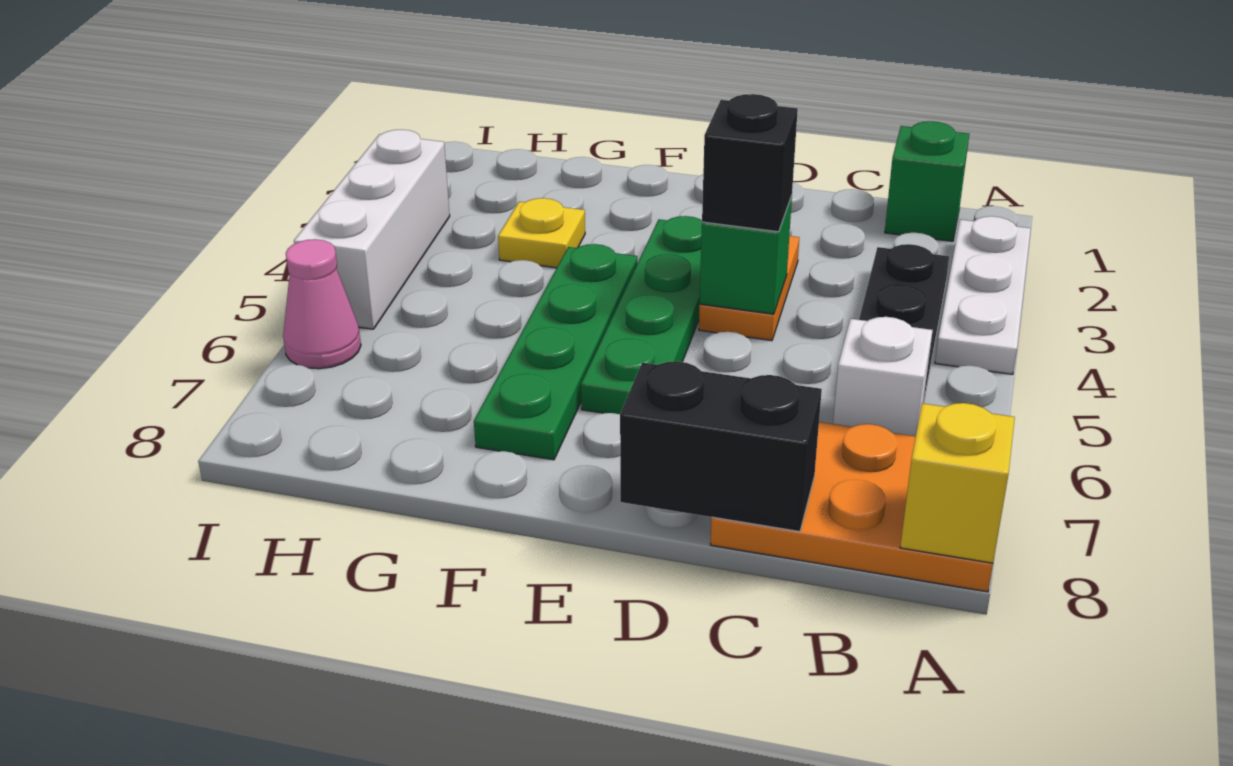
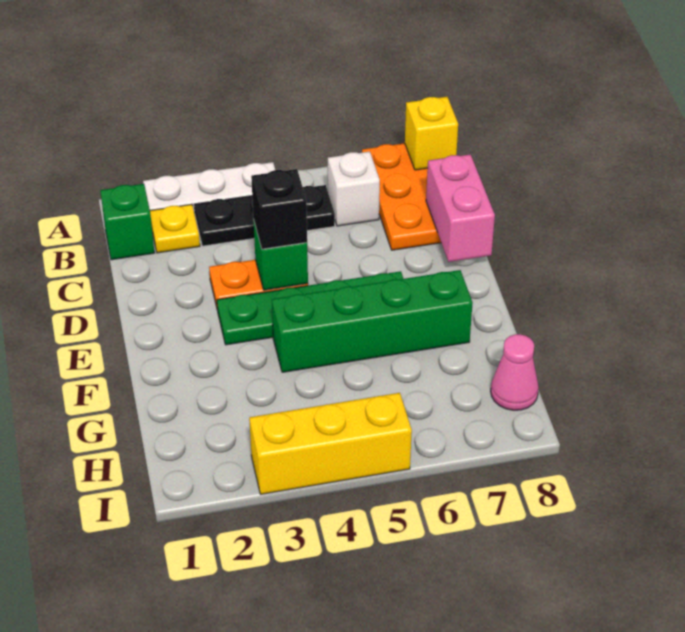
black brick C8:D8 level 2 -> pink brick C8:D8 level 2
green plate F4:F7 level 1 -> green brick F4:F7 level 1
yellow plate G3 level 1 -> yellow plate B2 level 1
white brick I3:I5 level 1 -> yellow brick I3:I5 level 1
pink cone I6 level 1 -> pink cone H8 level 1

